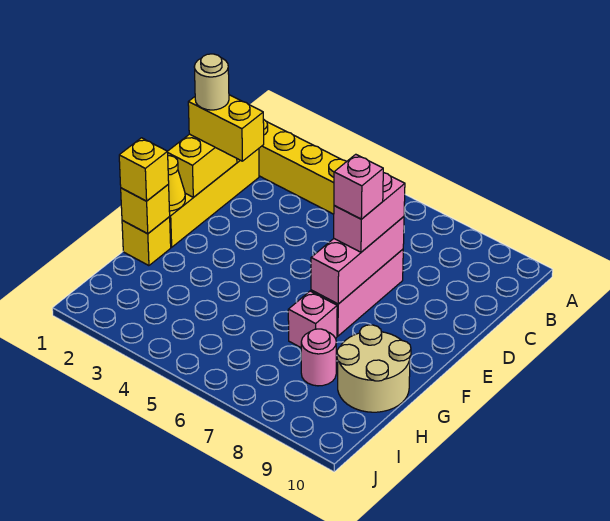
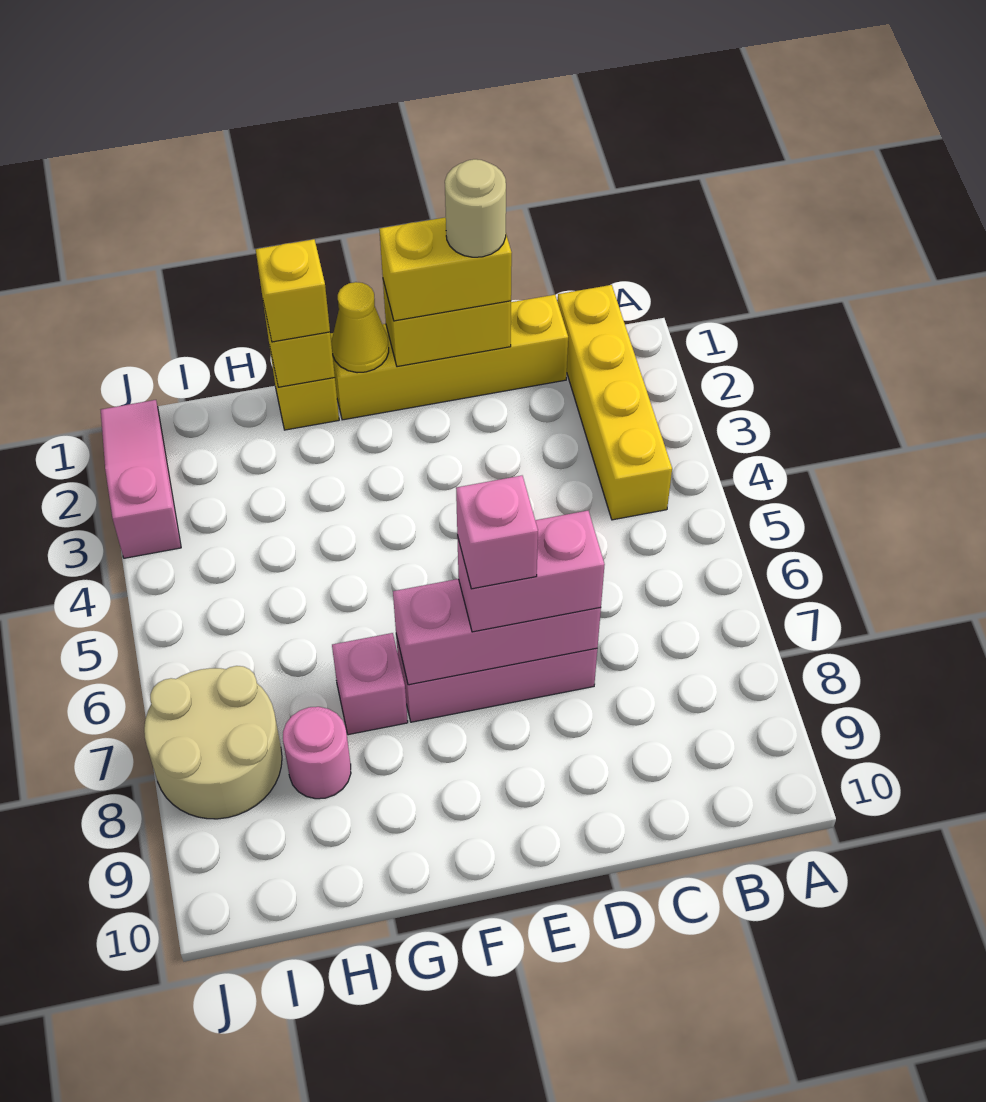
yellow brick D1:D2 level 3 -> yellow brick D1:E1 level 3
tan round brick G9:H10 level 1 -> tan round brick I7:J8 level 1
none -> pink slope J1:J3 level 1 top 3

